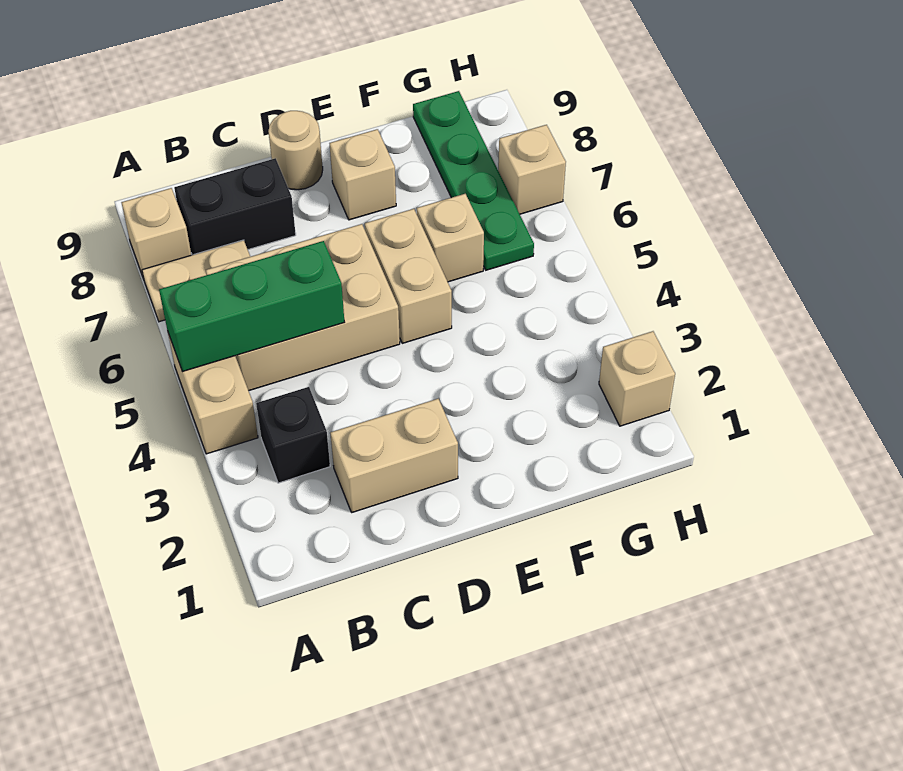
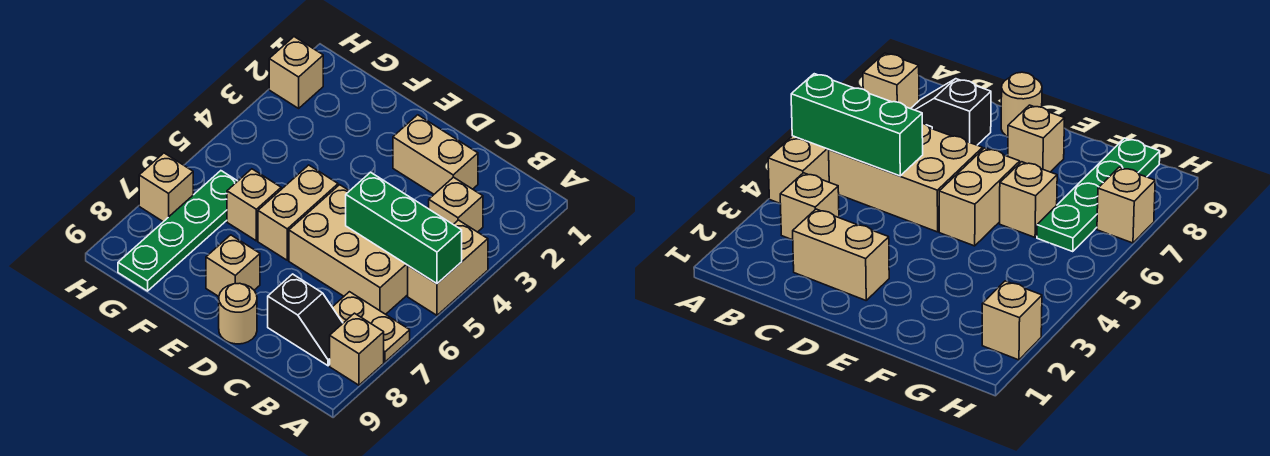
black brick B3 level 1 -> tan brick B3 level 1
black brick B8:C8 level 1 -> black slope B8:C8 level 1 top C

